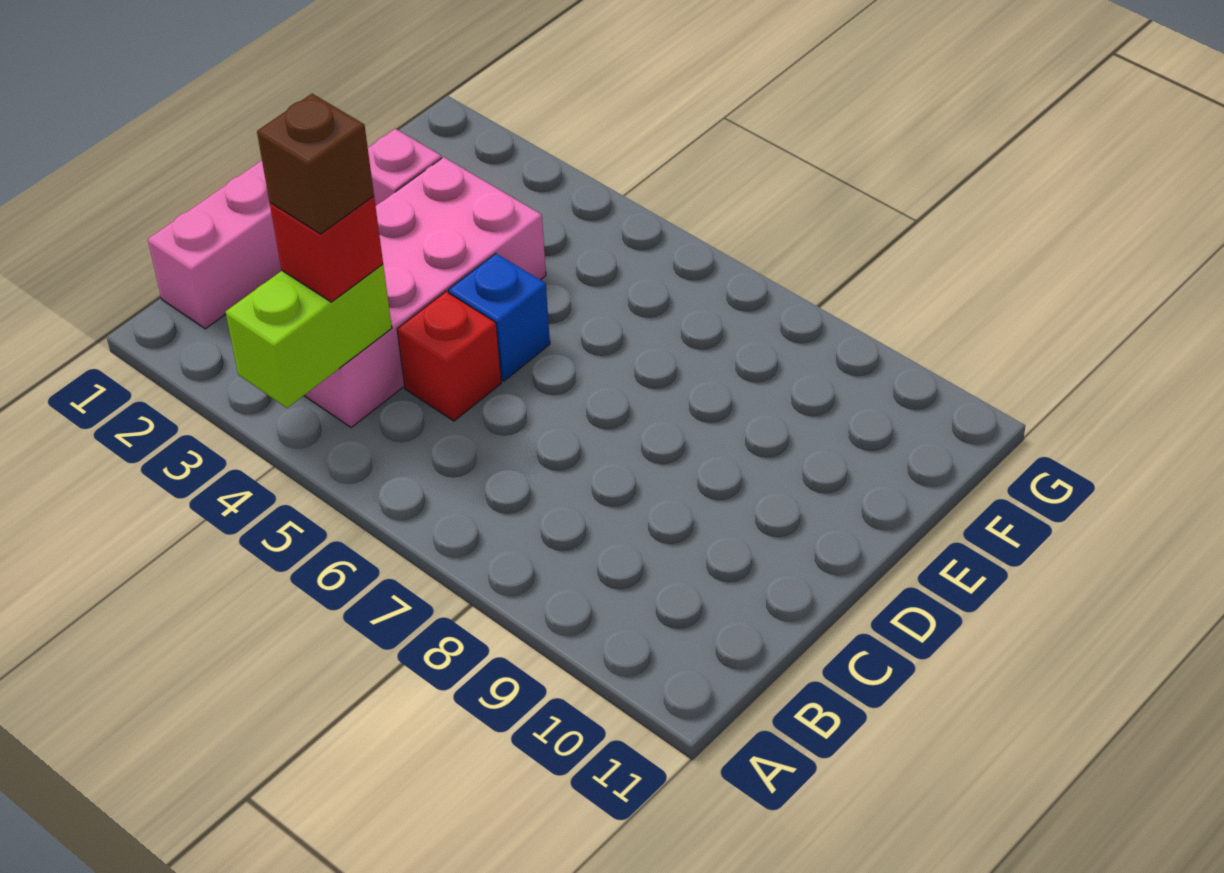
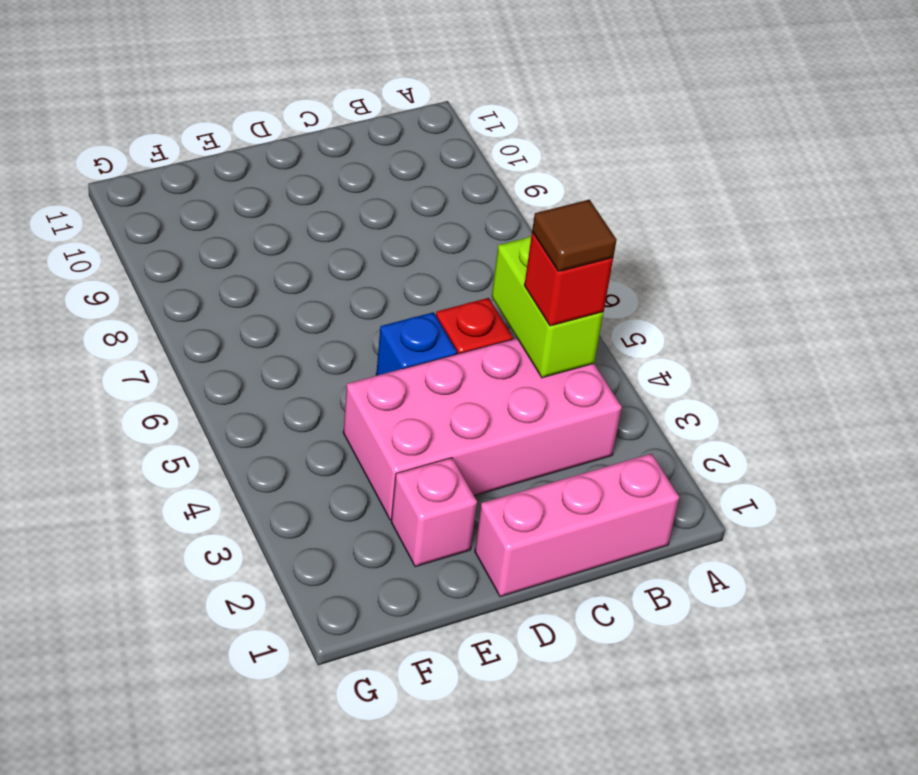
lime brick A4:B4 level 2 -> lime brick B4:B5 level 2
brown brick B4 level 4 -> brown tile B4 level 4

